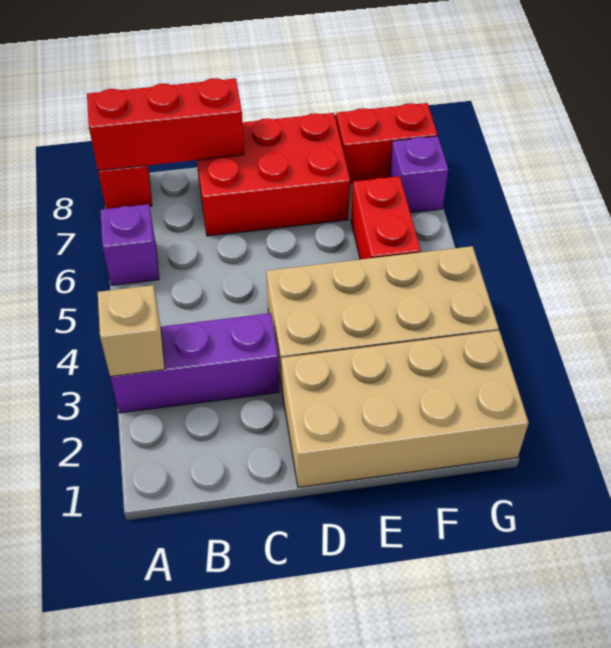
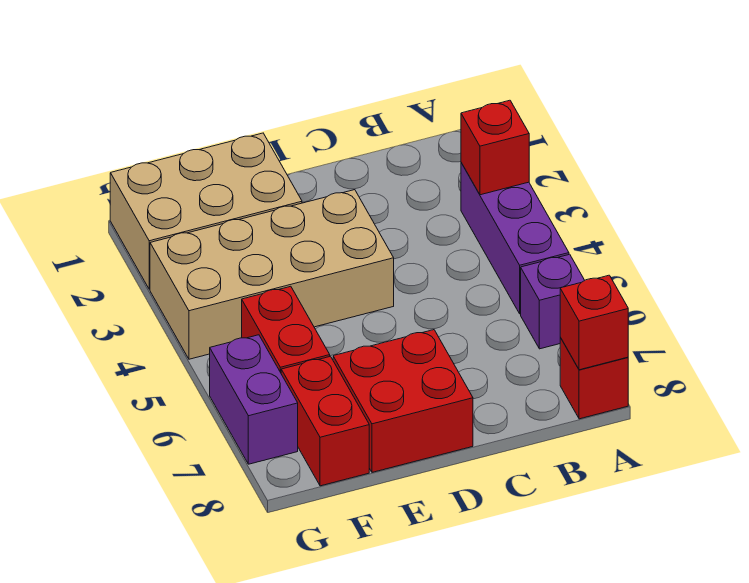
purple brick A3:C3 level 1 -> purple brick A3:A5 level 1
tan brick A3 level 2 -> red brick A3 level 2
red brick A8:C8 level 2 -> red brick A8 level 2
red brick C7:E8 level 1 -> red brick D7:E8 level 1
tan brick D1:G2 level 1 -> tan brick E1:G2 level 1
red brick F8:G8 level 1 -> red brick F7:F8 level 1
purple brick G7 level 1 -> purple brick G6:G7 level 1

